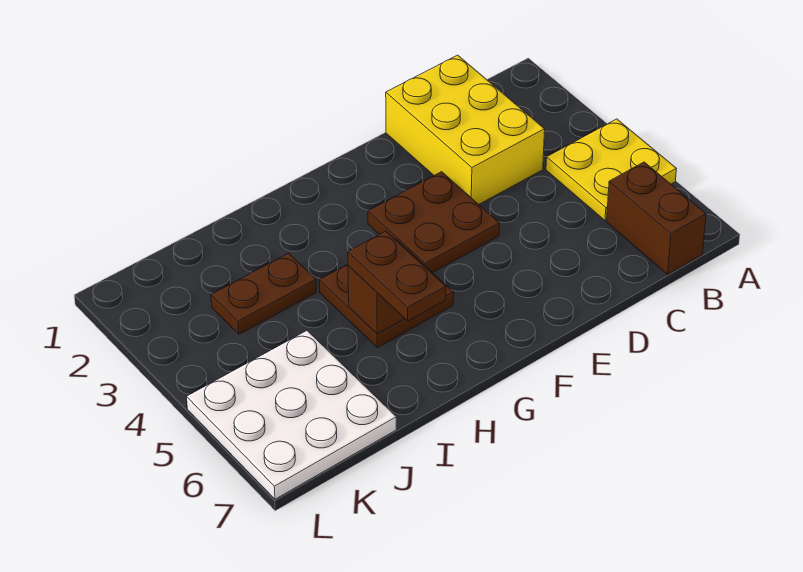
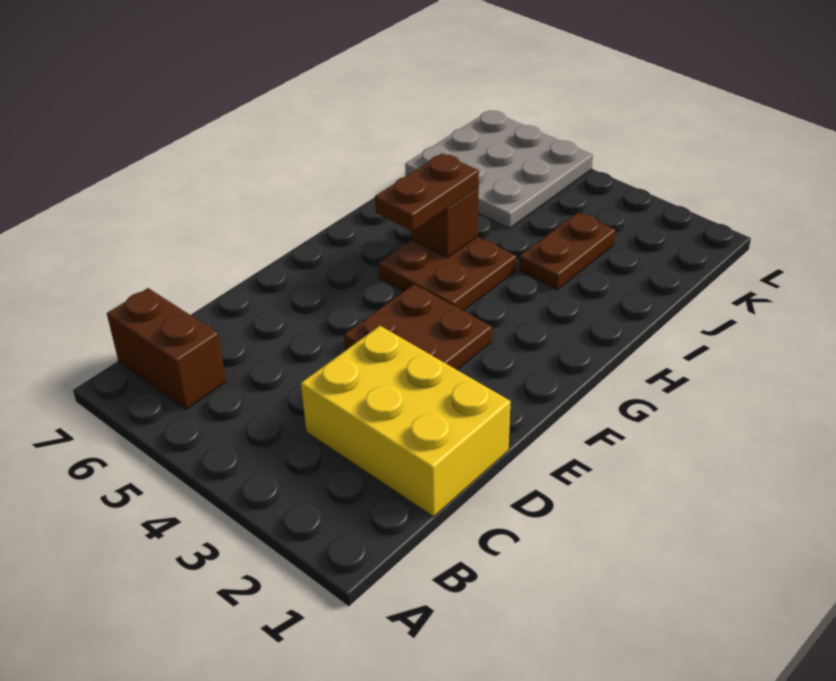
yellow plate A4:B5 level 1 -> none
brown plate H5:H6 level 3 -> brown plate G5:H5 level 3
white plate J5:L7 level 1 -> grey plate J5:L7 level 1

